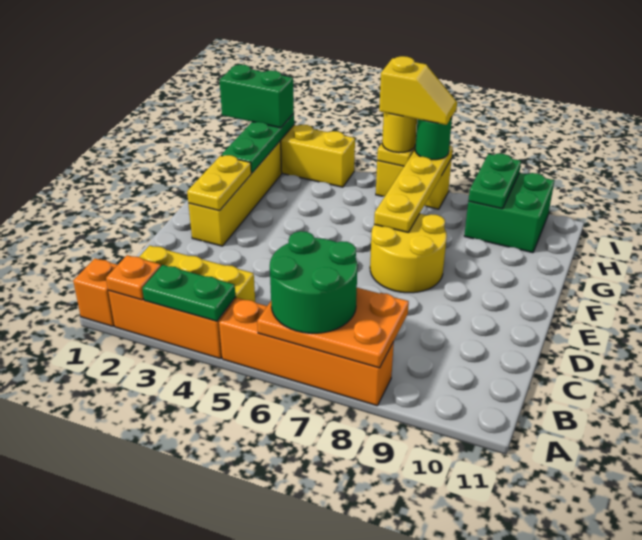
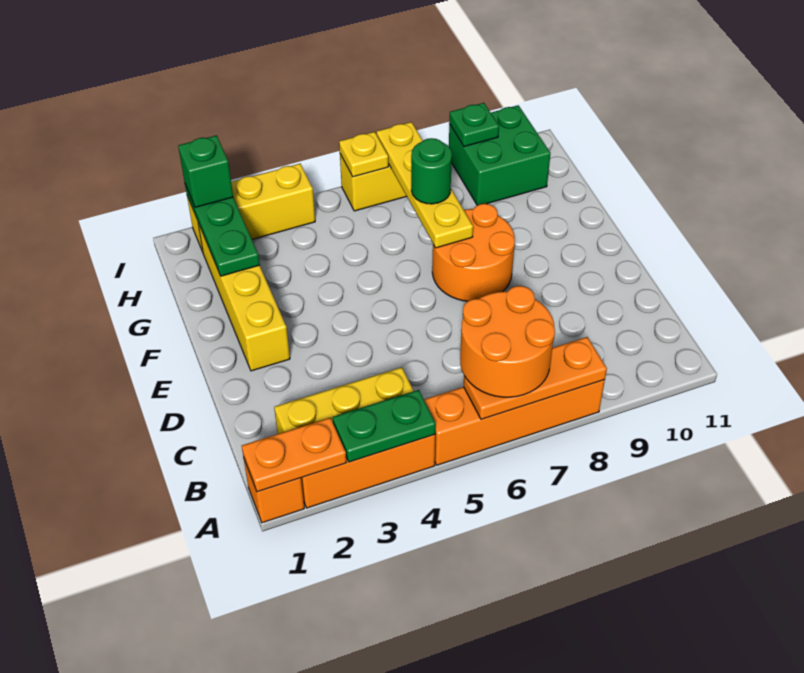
orange plate A2 level 2 -> orange plate A1:A2 level 2
orange plate A6:B8 level 2 -> orange plate A6:A8 level 2
green round brick A6:B7 level 3 -> orange round brick A6:B7 level 3
yellow plate E2:F2 level 2 -> none
yellow round brick E7:F8 level 1 -> orange round brick E7:F8 level 1
green plate H9:I9 level 2 -> green plate I9 level 2
green brick I1:I2 level 3 -> green brick I2 level 3
yellow round brick I6 level 3 -> none
yellow slope I6:I7 level 4 top 6 -> none
green round brick I7 level 3 -> green round brick G7 level 3

